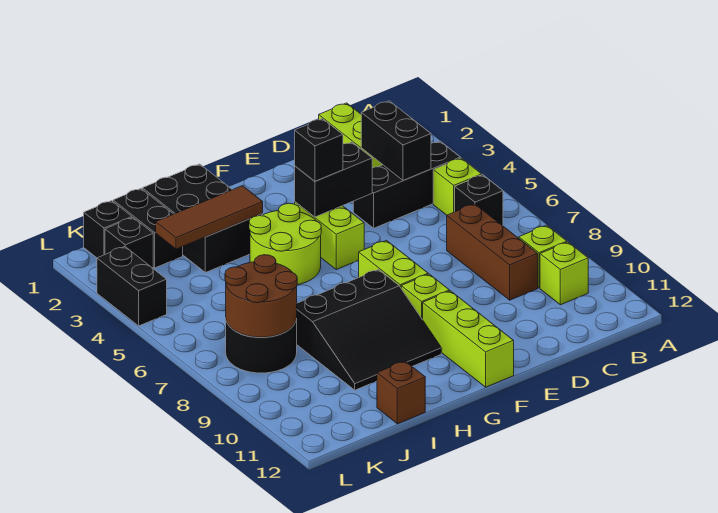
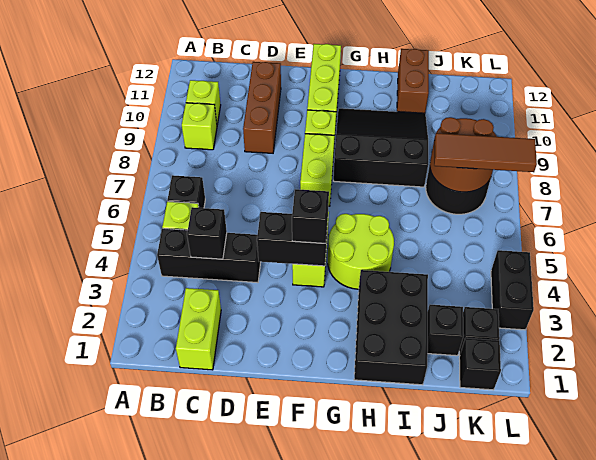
black brick C3:C4 level 2 -> black brick C4 level 2
brown brick C7:C9 level 1 -> brown brick D9:D11 level 1
brown tile H3:J3 level 2 -> brown tile J7:L7 level 3
brown brick I12 level 1 -> brown brick I11:I12 level 1
black brick J1:J2 level 1 -> black brick J2 level 1

